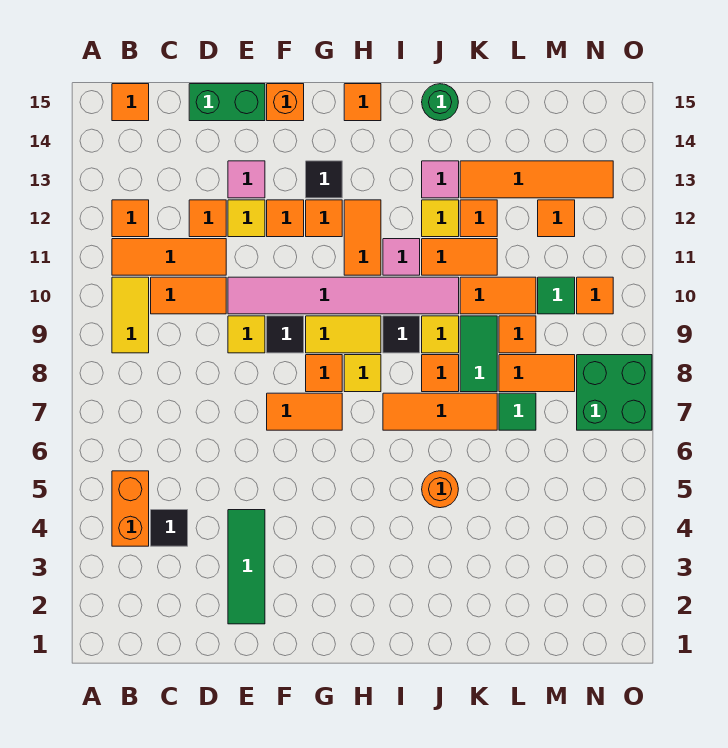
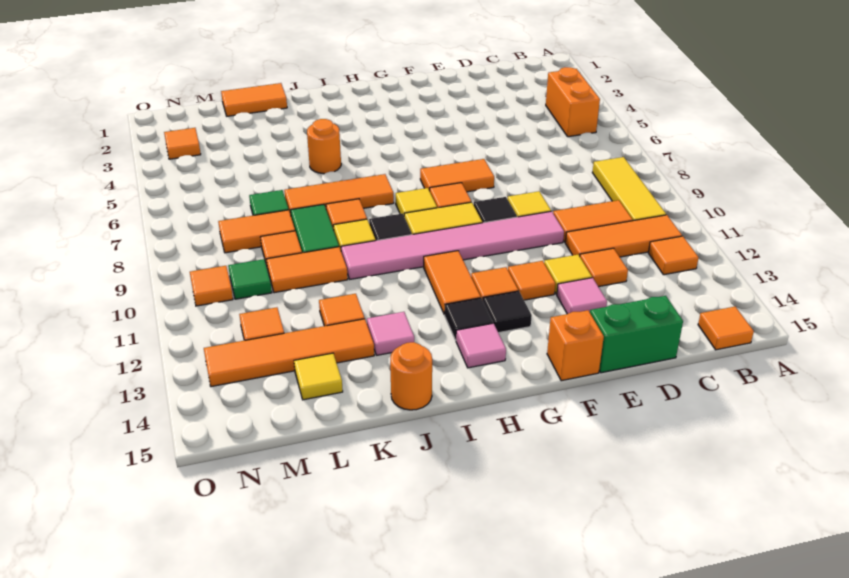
yellow tile B9:B10 level 1 -> yellow tile B8:B10 level 1
black tile C4 level 1 -> black tile H13 level 1
green tile E2:E4 level 1 -> none
orange tile H15 level 1 -> orange tile N3 level 1
pink tile I11 level 1 -> pink tile H14 level 1
orange tile J11:K11 level 1 -> orange tile K1:L1 level 1
yellow tile J12 level 1 -> yellow tile L14 level 1
green round brick J15 level 1 -> orange round brick J15 level 1
green brick N7:O8 level 1 -> none

